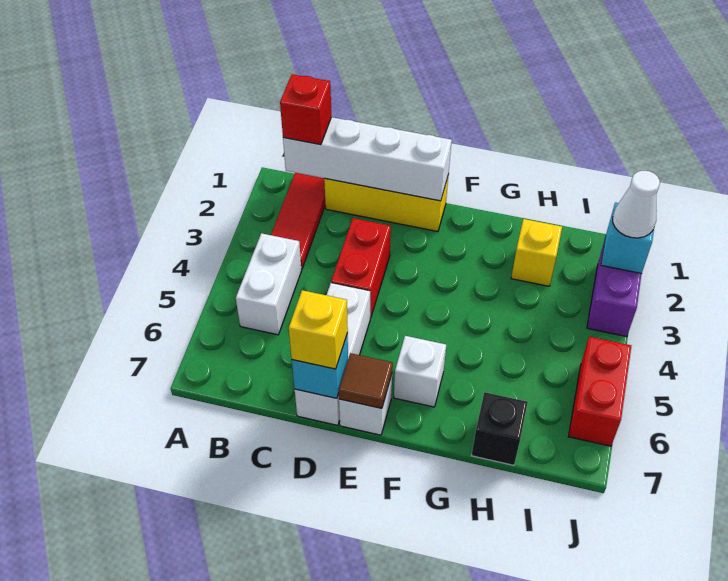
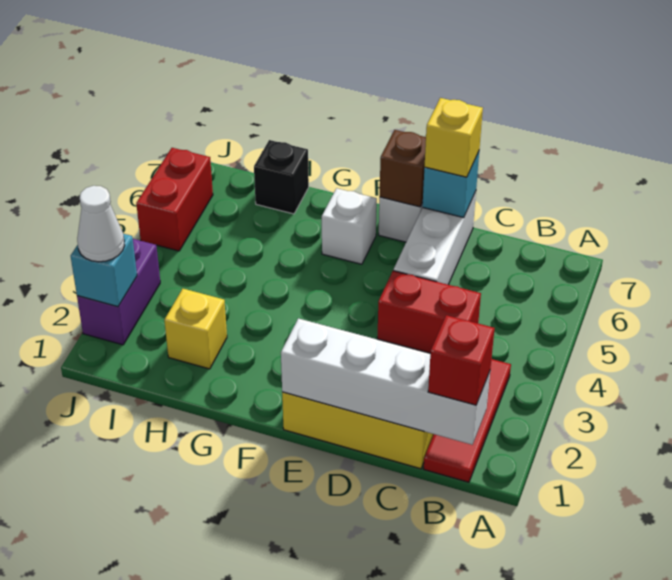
white brick B4:B5 level 1 -> none
red brick D3:D4 level 1 -> red brick C4:D4 level 1
brown tile E7 level 2 -> brown brick E7 level 2

